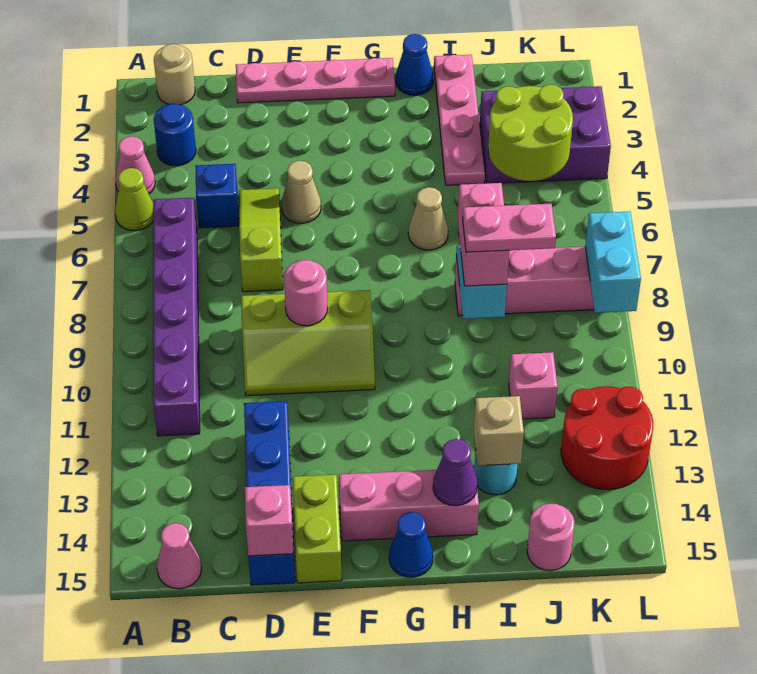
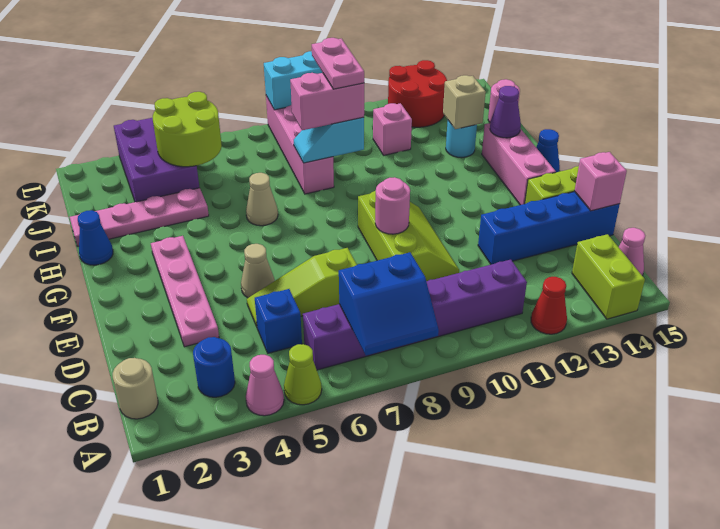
none -> blue slope A7:B8 level 2 top B
none -> red cone A12 level 1
none -> lime brick A14:B14 level 1
pink plate D1:G1 level 1 -> pink plate D3:G3 level 1

